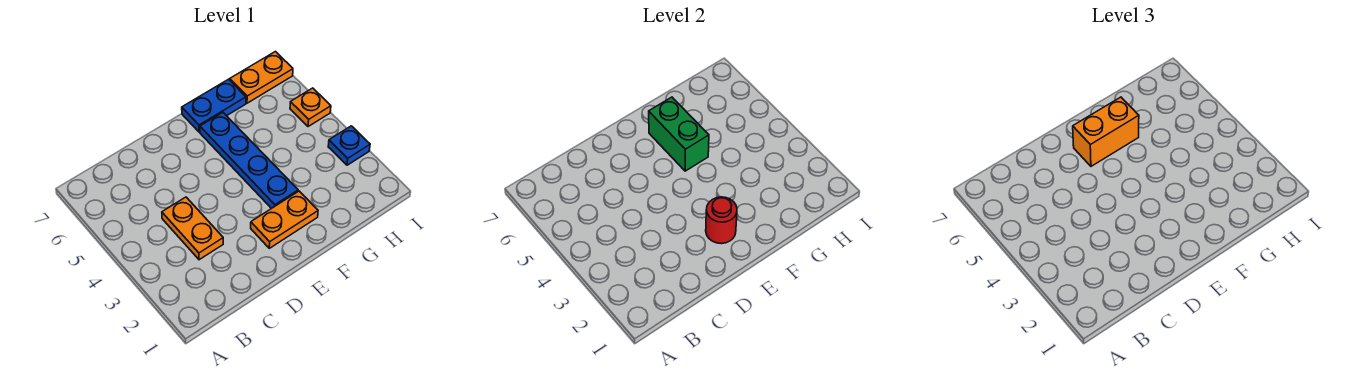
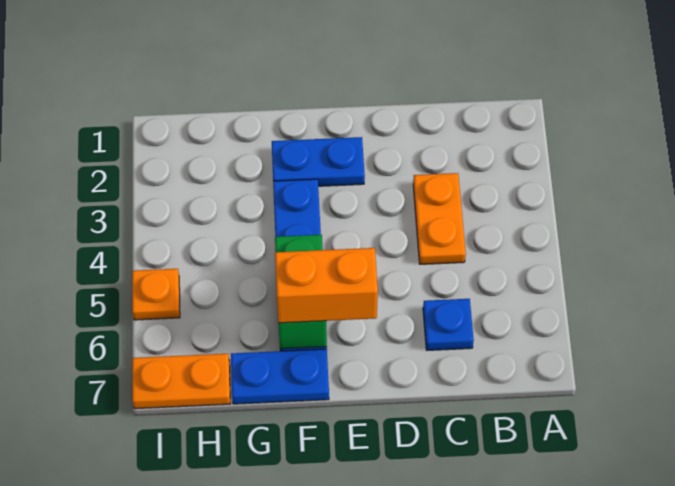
orange plate E2:F2 level 1 -> blue plate E2:F2 level 1
red round brick E2 level 2 -> none
blue plate I3 level 1 -> blue plate C6 level 1

